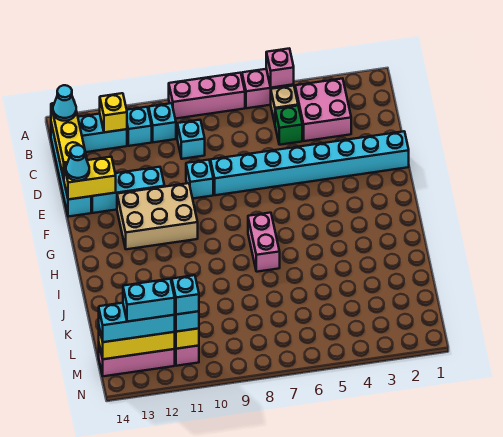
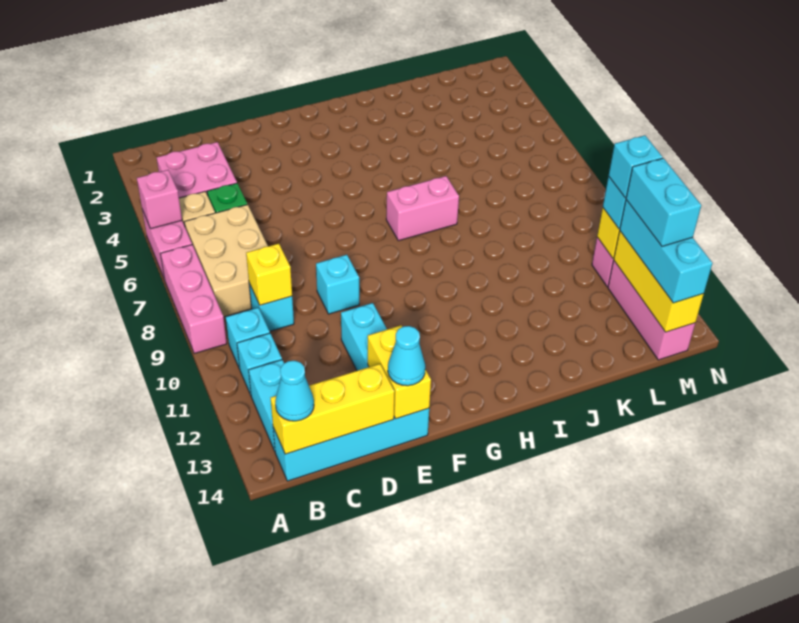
yellow brick B12 level 2 -> yellow brick C9 level 2
cyan brick E1:E8 level 1 -> none
tan brick F10:G12 level 1 -> tan brick B6:C8 level 1

